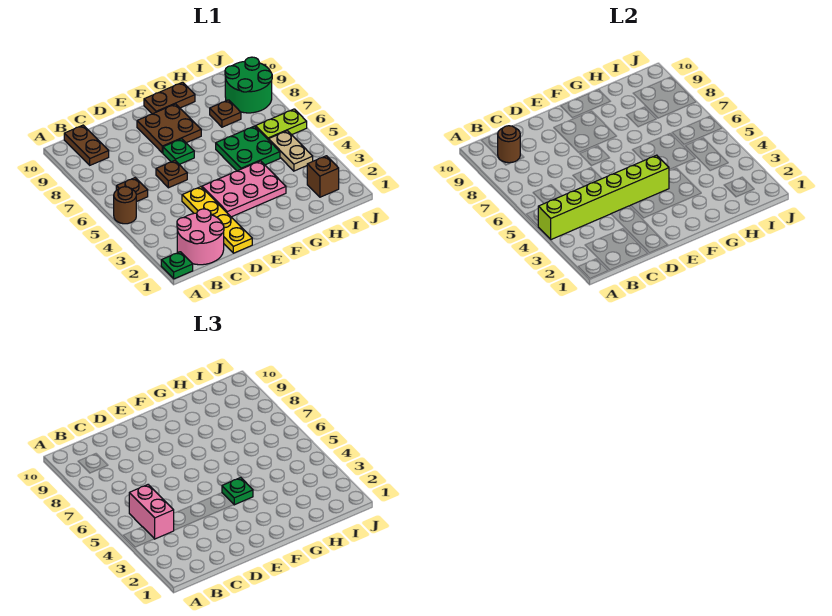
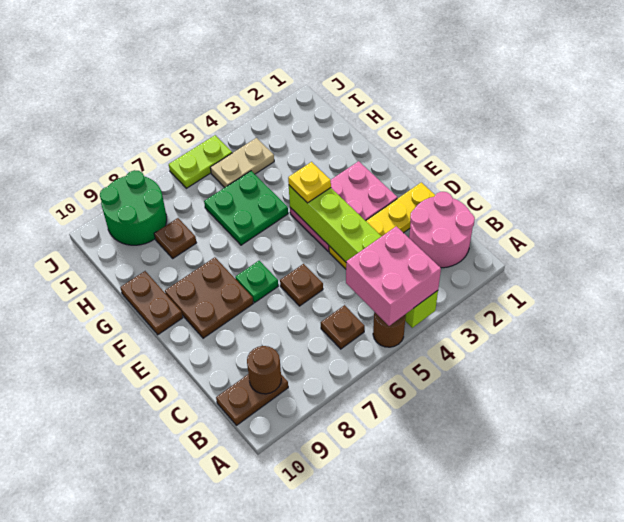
green plate A1 level 1 -> none
pink brick B4:B5 level 3 -> pink brick A4:B5 level 3
pink plate E3:G4 level 1 -> pink plate E2:F4 level 1
green plate F4 level 3 -> yellow plate F4 level 3
brown brick I2 level 1 -> none
lime plate I6:J6 level 1 -> lime plate J5:J6 level 1

